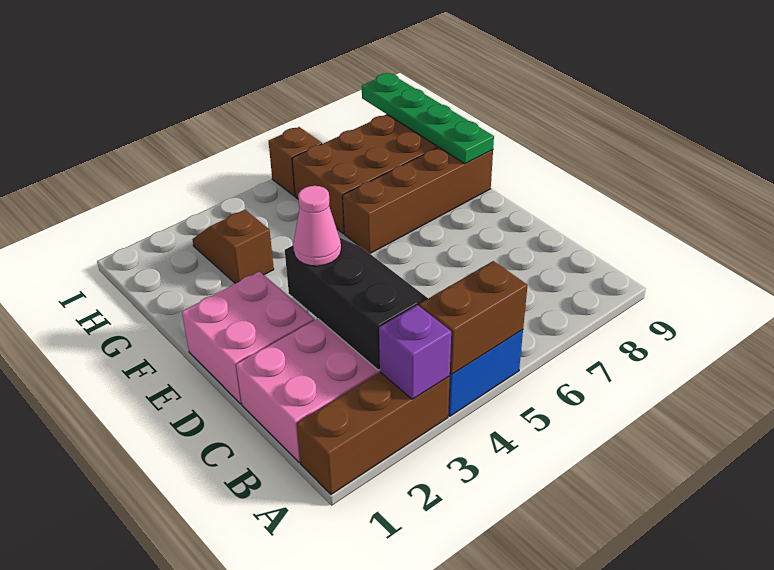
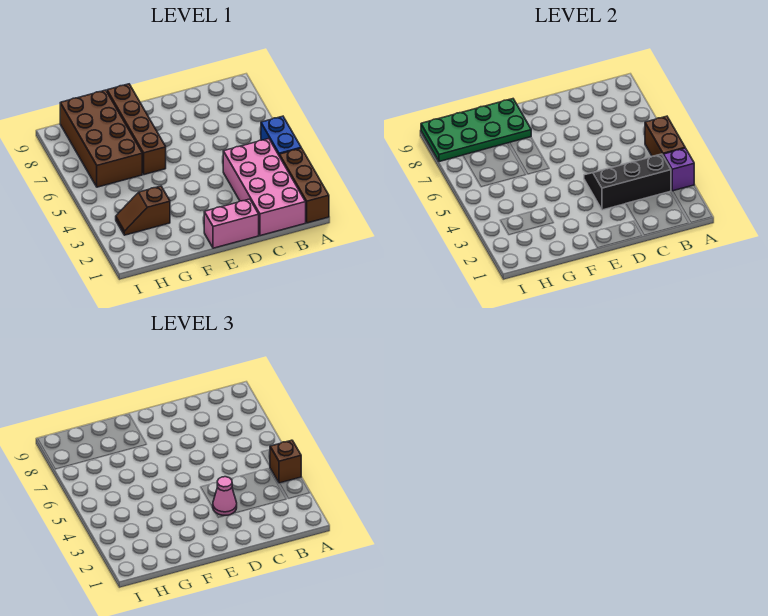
pink brick D1:E2 level 1 -> pink brick D1:E1 level 1
green plate F9:I9 level 2 -> green plate F8:I9 level 2
brown brick I6 level 1 -> brown brick A4 level 3

